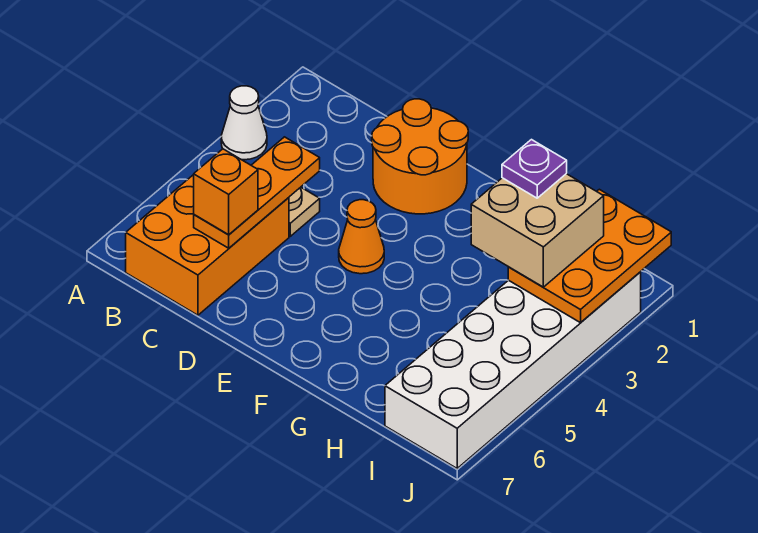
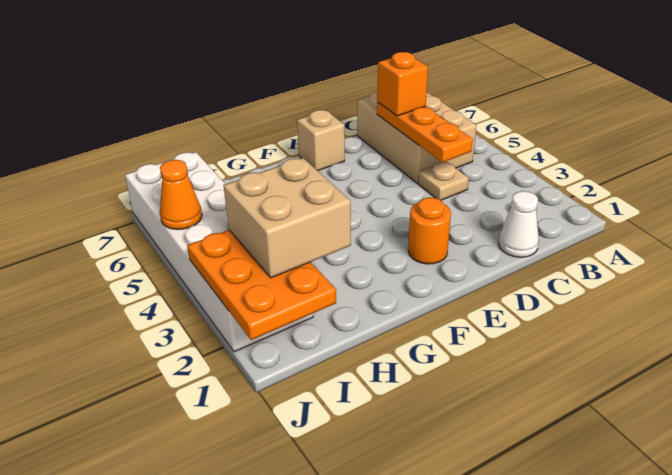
white cone A3 level 1 -> white cone C1 level 1
orange brick B5:C7 level 1 -> tan brick B5:C7 level 1
orange round brick D1:E2 level 1 -> orange round brick E2 level 1
orange cone E4 level 1 -> orange cone J5 level 2
none -> tan brick E7 level 1
purple plate H2 level 4 -> none

